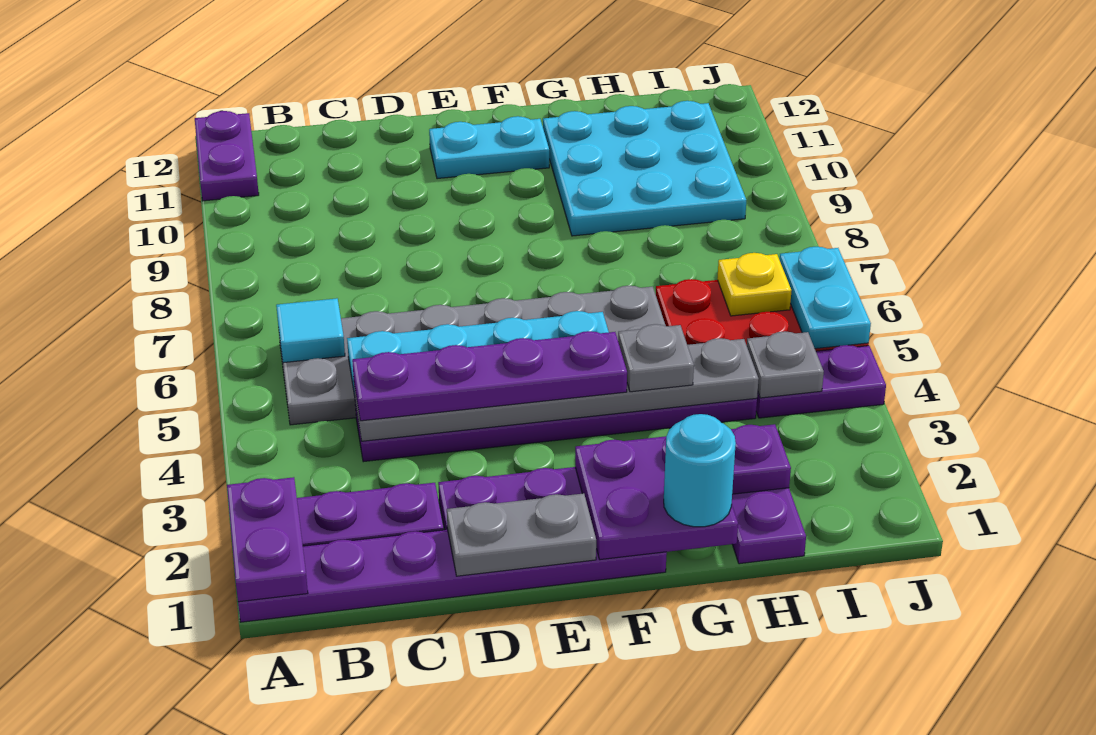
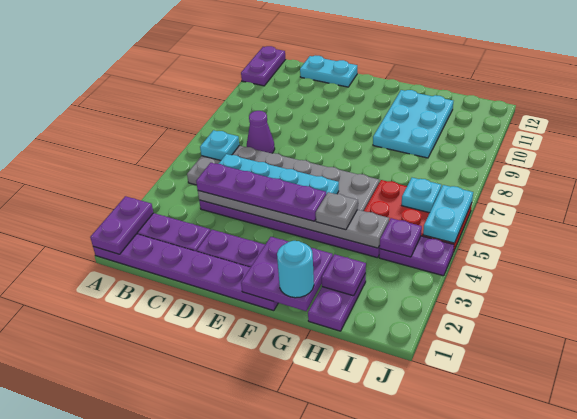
cyan tile B6 level 2 -> cyan plate B6 level 2
none -> purple cone C7 level 1
grey plate D1:E1 level 2 -> none
cyan plate E11:F11 level 1 -> cyan plate C12:D12 level 1
cyan plate G9:I11 level 1 -> cyan plate G9:H11 level 1
grey plate I4 level 2 -> purple plate I4 level 2
yellow plate I6 level 2 -> cyan plate I6 level 2

